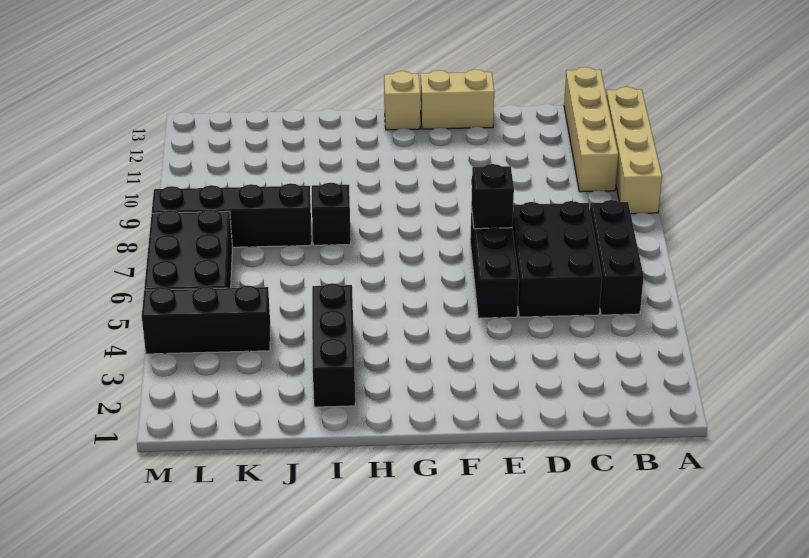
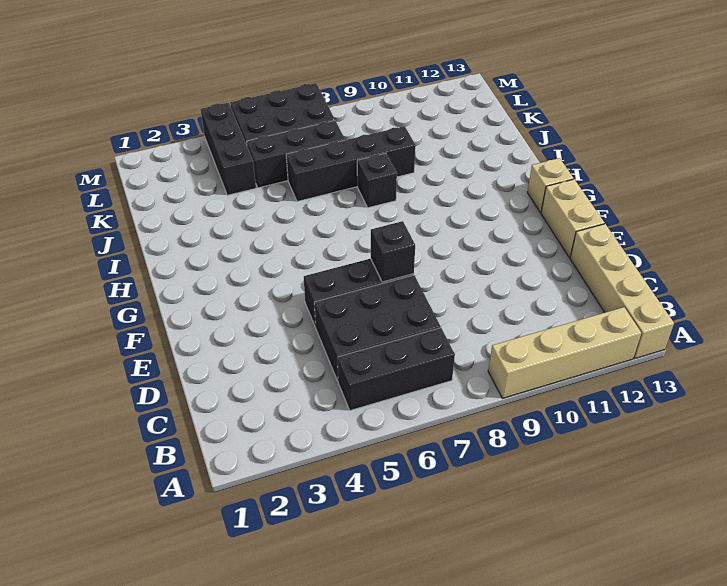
tan brick B10:B13 level 1 -> tan brick A13:D13 level 1
black brick I2:I4 level 1 -> black brick K5:K7 level 1
black brick J8:M8 level 1 -> black brick J6:J9 level 1

